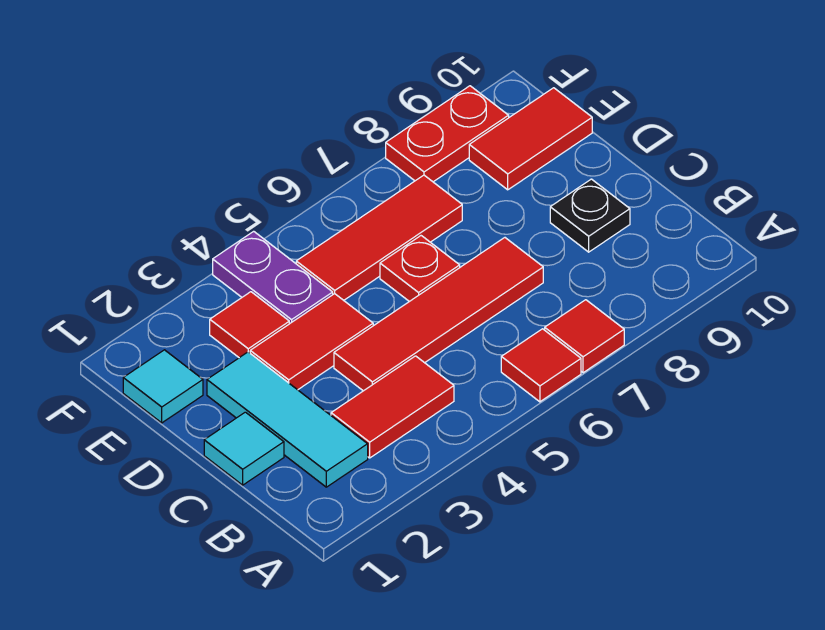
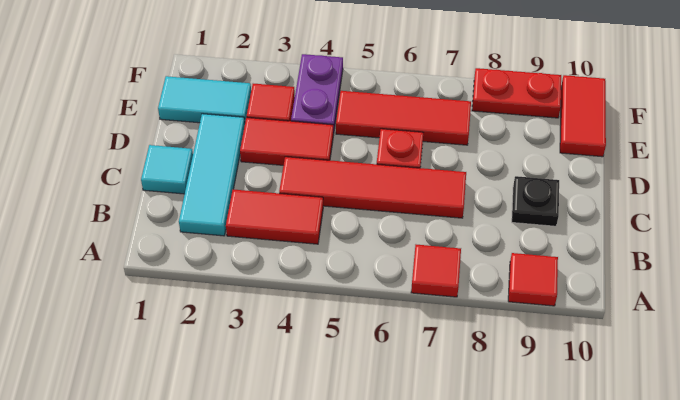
red tile A6 level 1 -> red tile A9 level 1
cyan tile E1 level 1 -> cyan tile E1:E2 level 1
red tile E9:E10 level 1 -> red tile E10:F10 level 1

